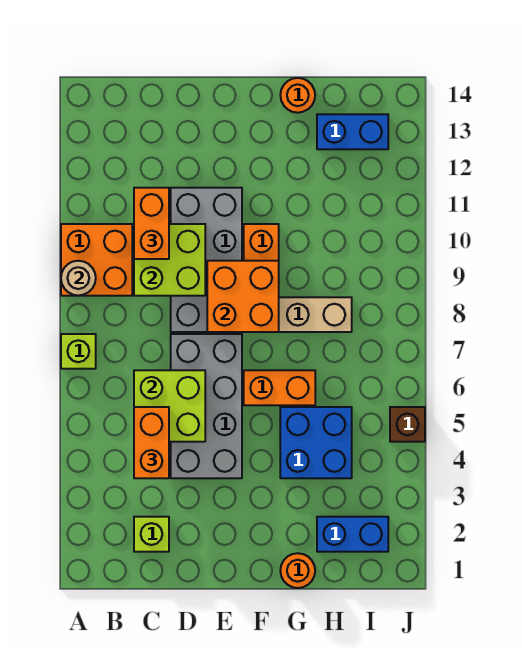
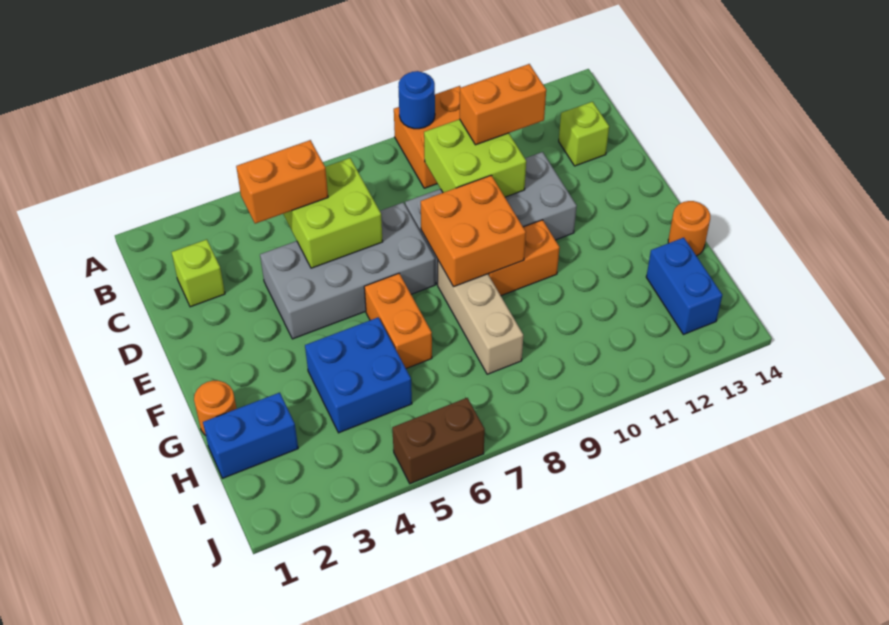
lime brick A7 level 1 -> lime brick C13 level 1
tan round brick A9 level 2 -> blue round brick A9 level 2
blue brick H2:I2 level 1 -> blue brick H1:H2 level 1
brown brick J5 level 1 -> brown brick J5:J6 level 1

